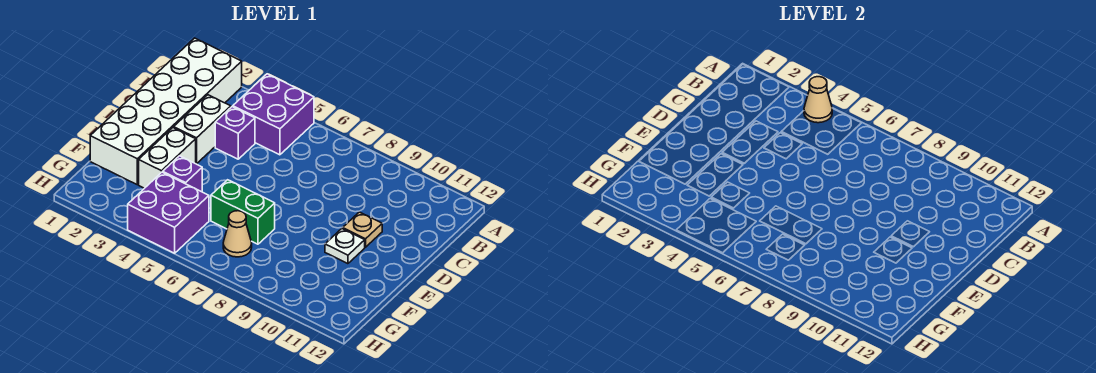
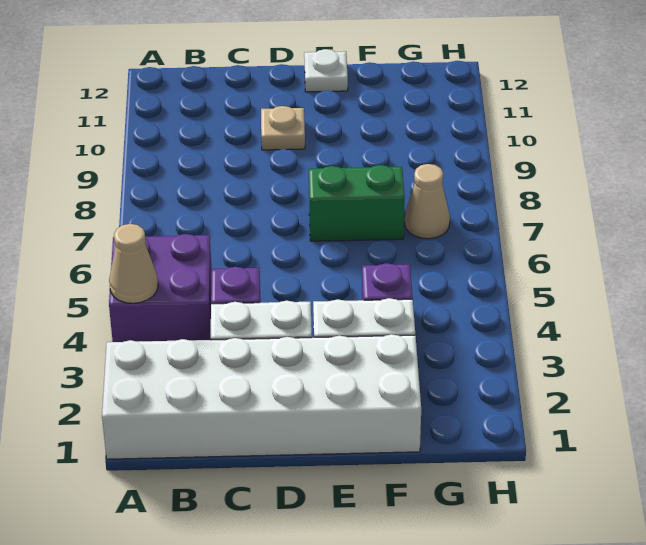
white plate E10 level 1 -> white plate E12 level 1
green brick F6:F7 level 1 -> green brick E7:F7 level 1
purple brick G4:H5 level 1 -> none

